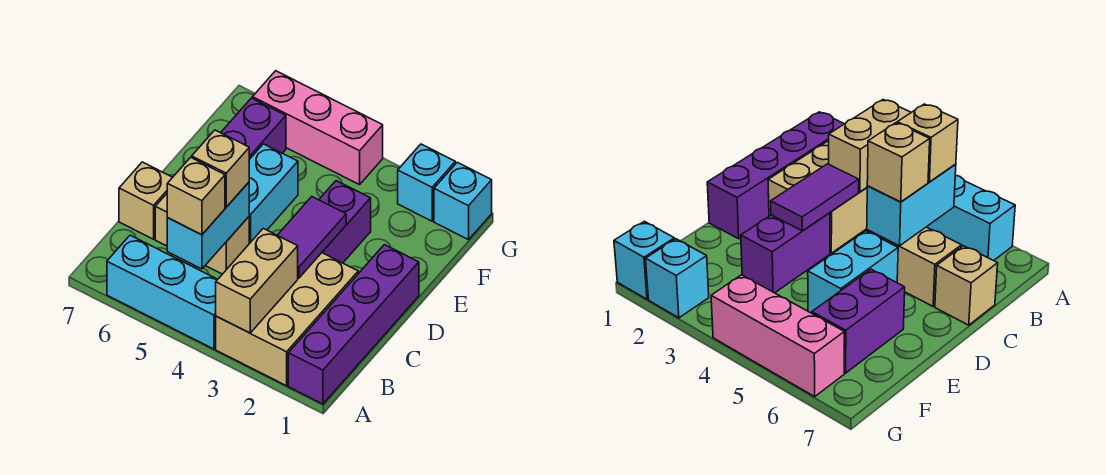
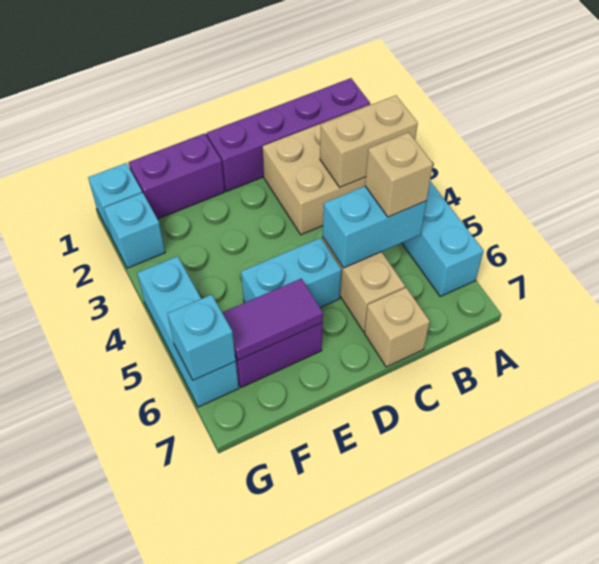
purple tile C3:D3 level 2 -> purple tile E6:F6 level 2
tan brick C5 level 3 -> none
purple brick D3:E3 level 1 -> purple brick E1:F1 level 1
pink brick G4:G6 level 1 -> cyan brick G4:G6 level 1
none -> cyan brick G6 level 2

